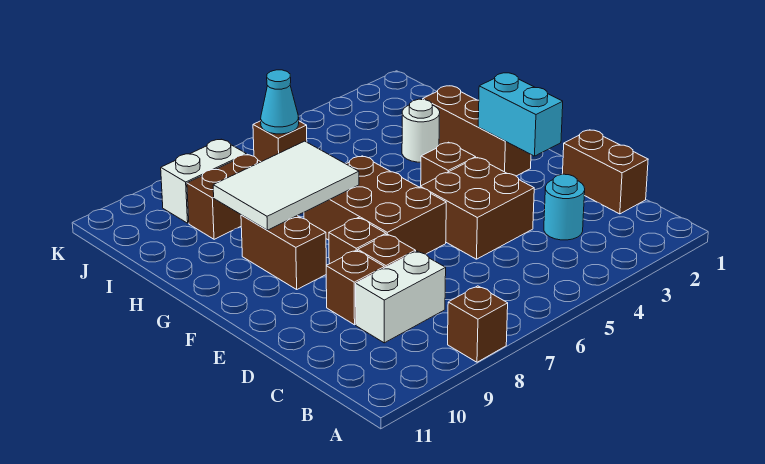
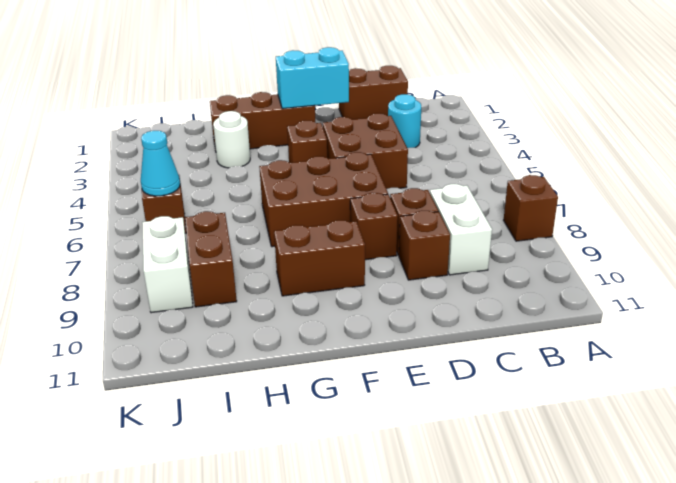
white tile G7:H9 level 2 -> none

